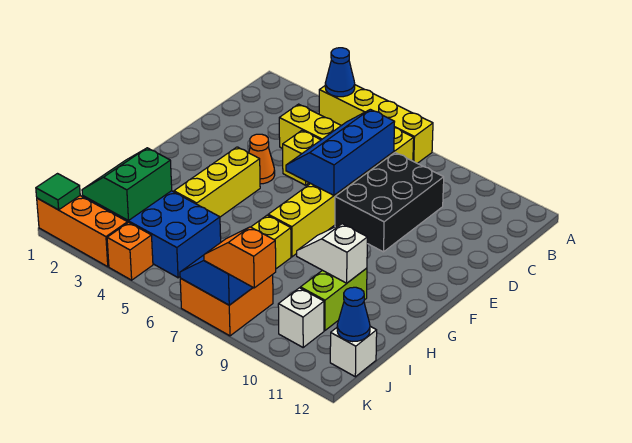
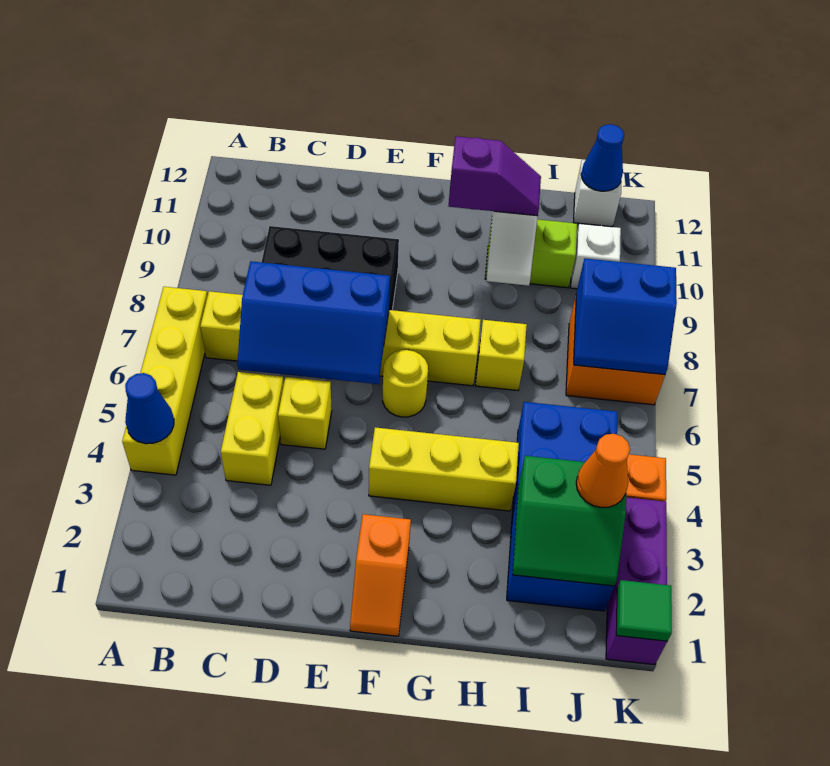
orange cone E4 level 1 -> orange cone J3 level 3
none -> yellow round brick F6 level 1
none -> purple slope G10:H10 level 3 top G
orange brick K1:K3 level 1 -> purple brick K1:K3 level 1
orange slope K8:K9 level 3 top 9 -> orange slope F1:F2 level 1 top 2

